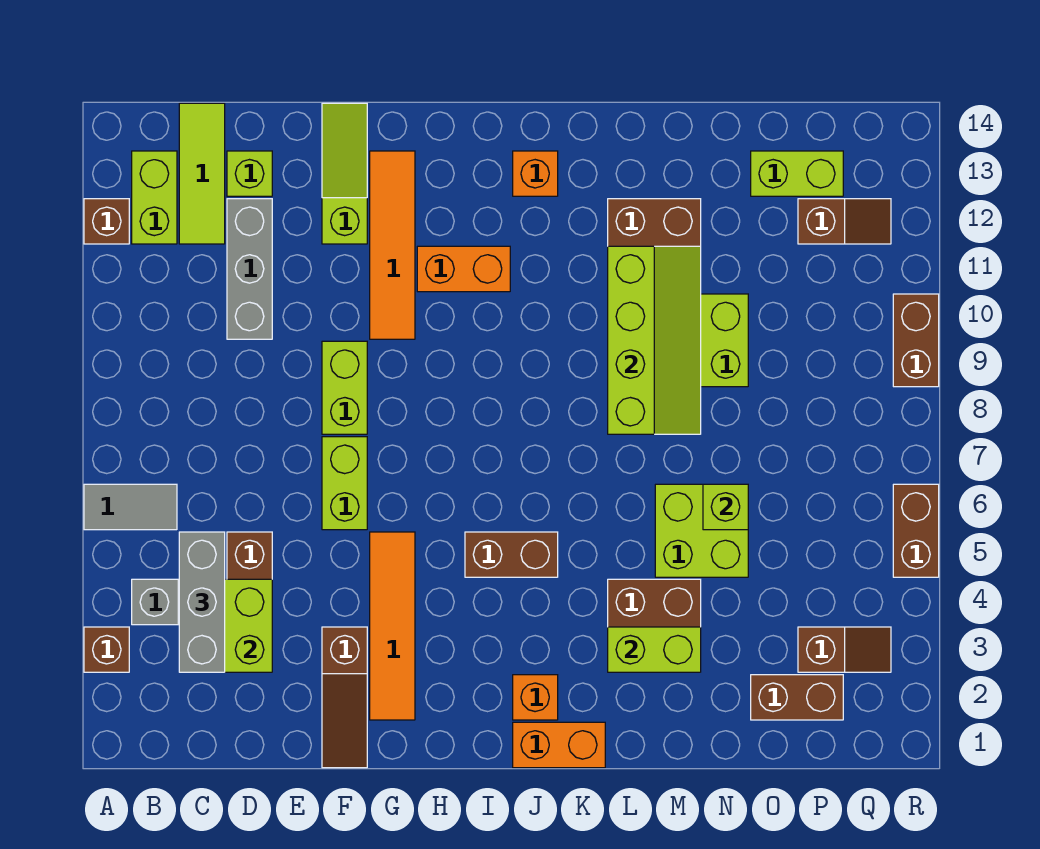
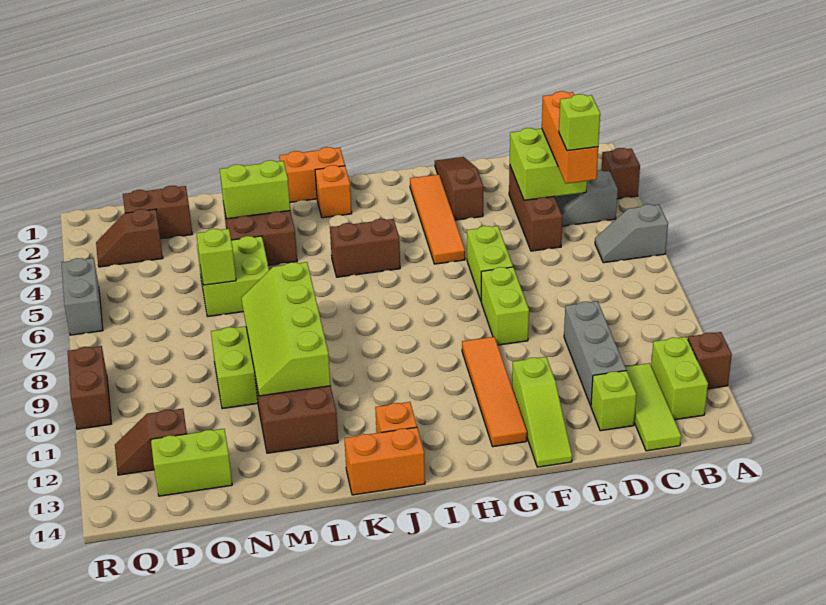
grey tile A6:B6 level 1 -> grey slope A6:B6 level 1 top A
grey brick C3:C5 level 3 -> orange brick C3:C5 level 3
none -> lime brick C5 level 4
orange brick H11:I11 level 1 -> orange brick J14:K14 level 1
brown brick R5:R6 level 1 -> grey brick R5:R6 level 1

